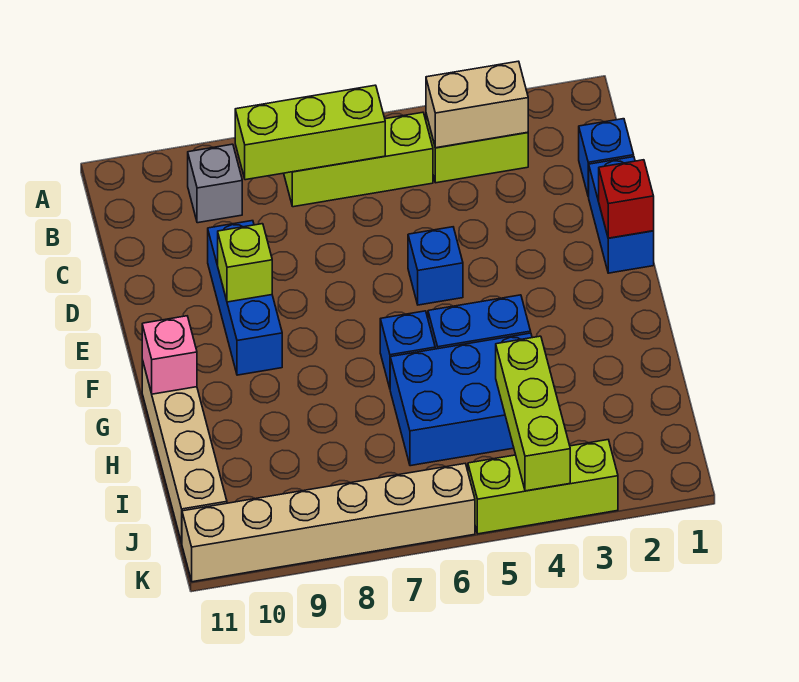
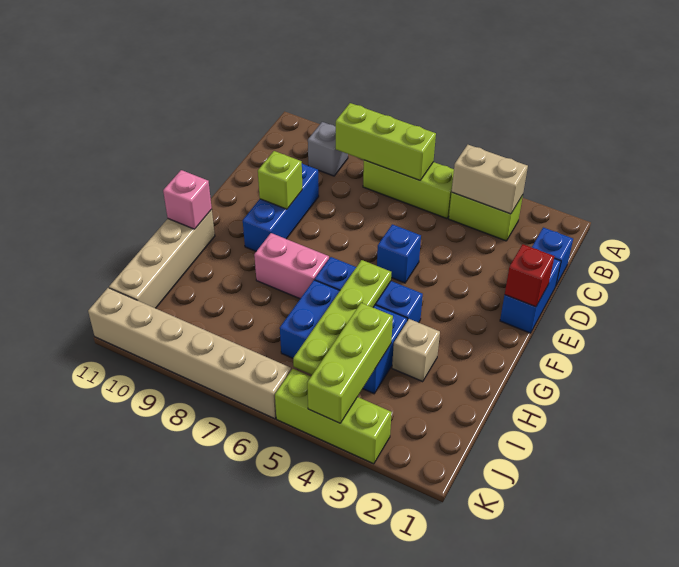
none -> lime plate G5:J5 level 2
none -> pink brick G7:G8 level 1
none -> tan brick H3 level 1

